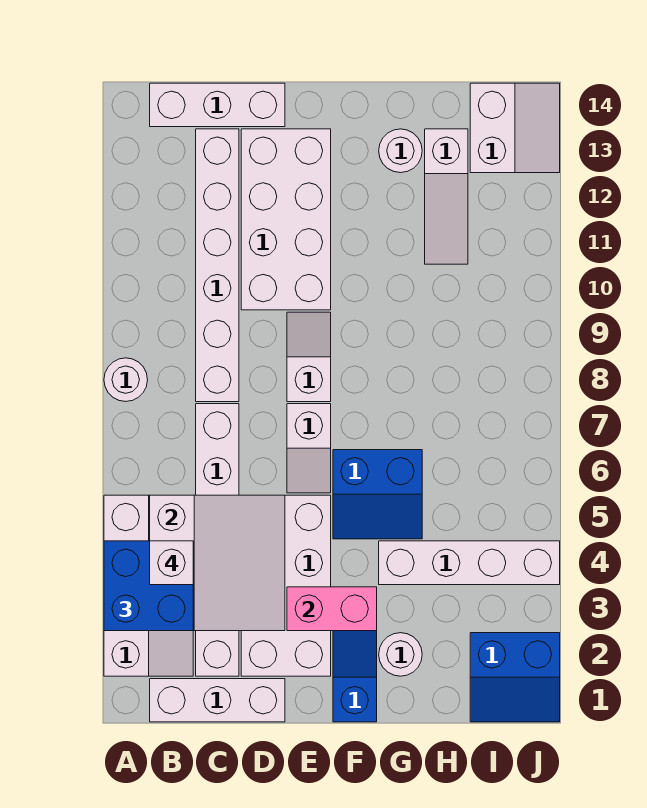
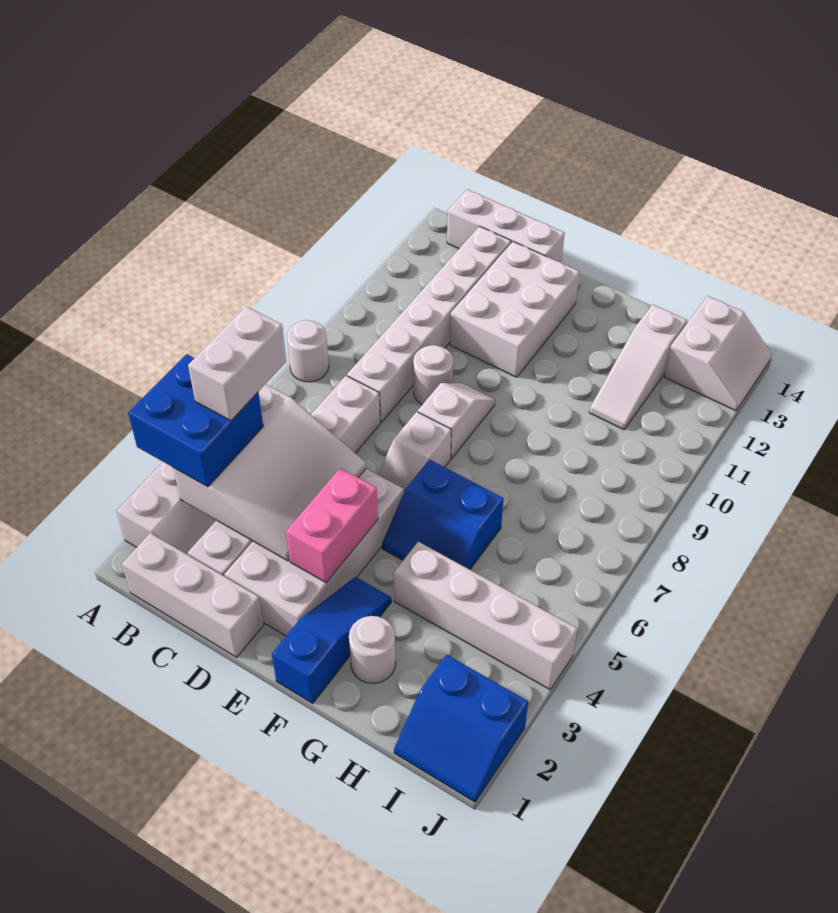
white brick B4 level 4 -> white brick B4:B5 level 4
white brick D10:E13 level 1 -> white brick D11:E13 level 1
pink brick E3:F3 level 2 -> pink brick E3:E4 level 2
white round brick G13 level 1 -> white round brick D9 level 1

